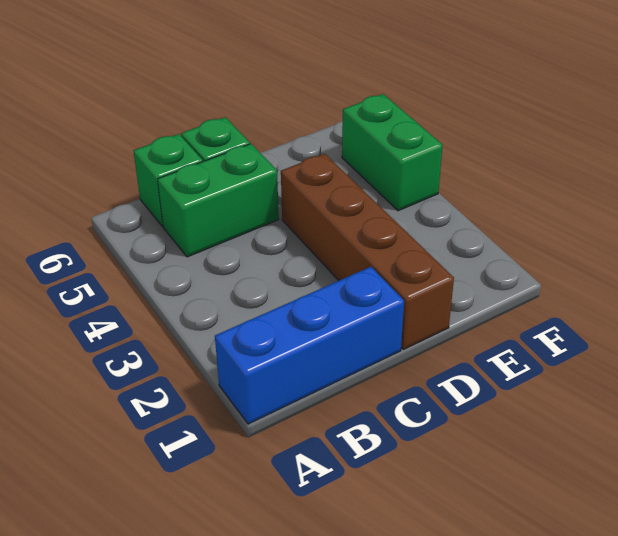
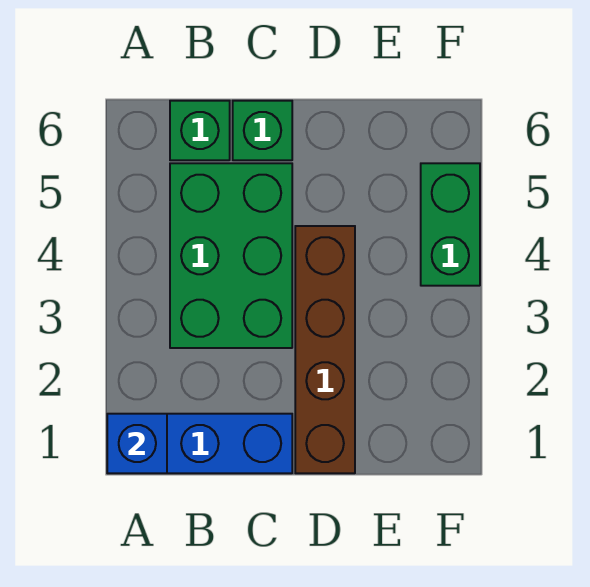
none -> blue brick A1 level 2
green brick B5:C5 level 1 -> green brick B3:C5 level 1

